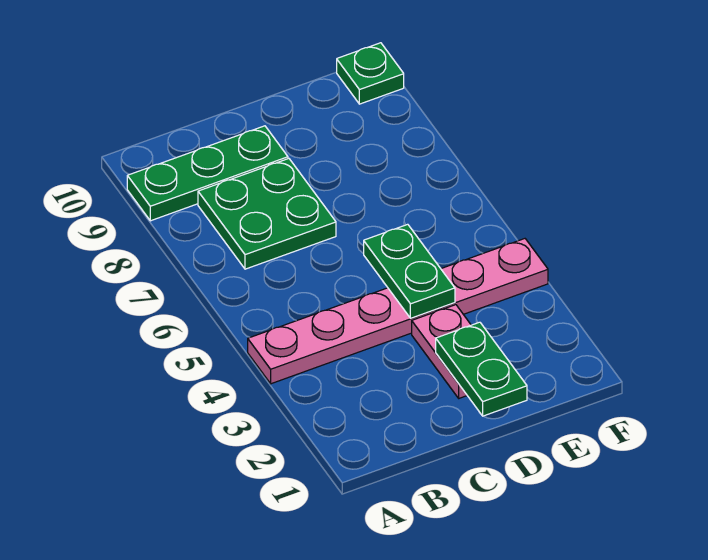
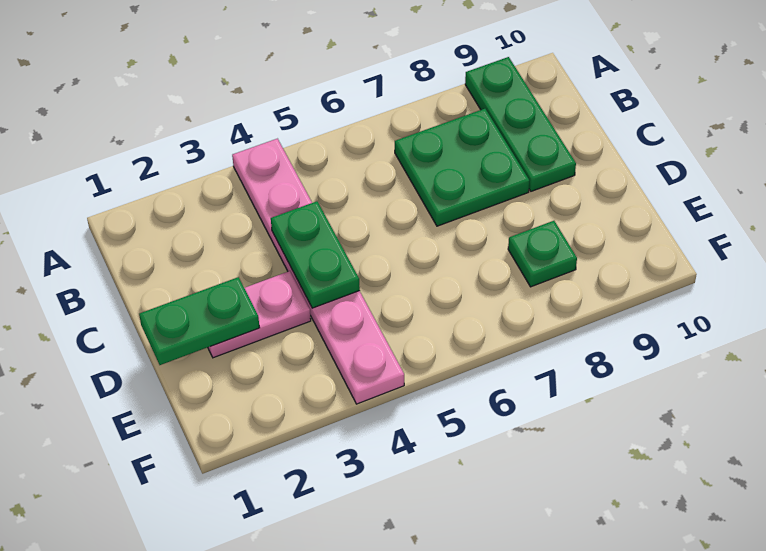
green plate D4:D5 level 2 -> green plate C4:D4 level 2
green plate F10 level 1 -> green plate E8 level 1

